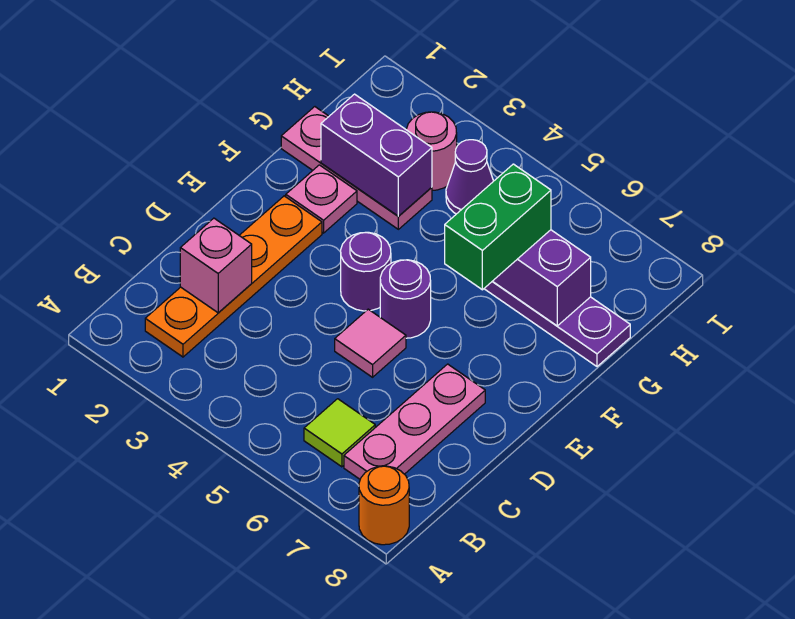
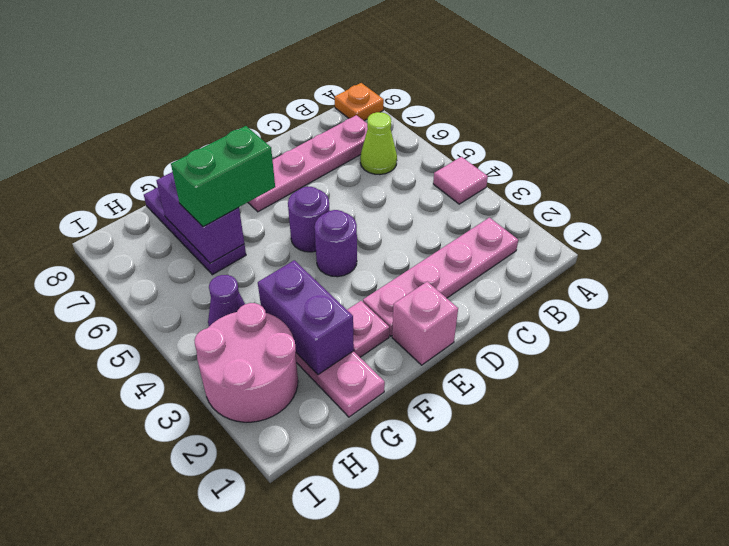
orange round brick A8 level 1 -> orange plate A8 level 1
orange plate B2:E2 level 1 -> pink plate B2:E2 level 1
lime tile B6 level 1 -> lime cone B6 level 1
pink plate B7:D7 level 1 -> pink plate B7:E7 level 1
pink brick C2 level 2 -> pink brick E1 level 1
pink tile D5 level 1 -> pink tile A4 level 1
pink round brick H3 level 1 -> pink round brick H2:I3 level 1

